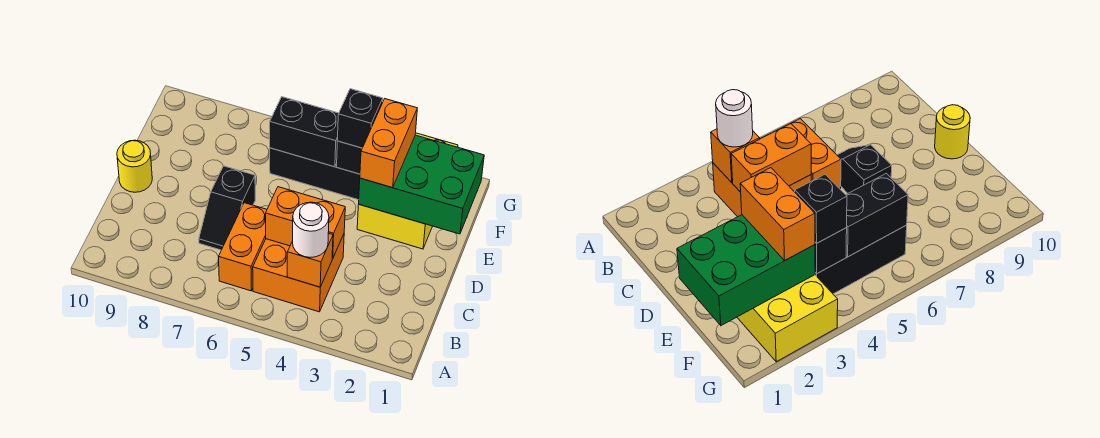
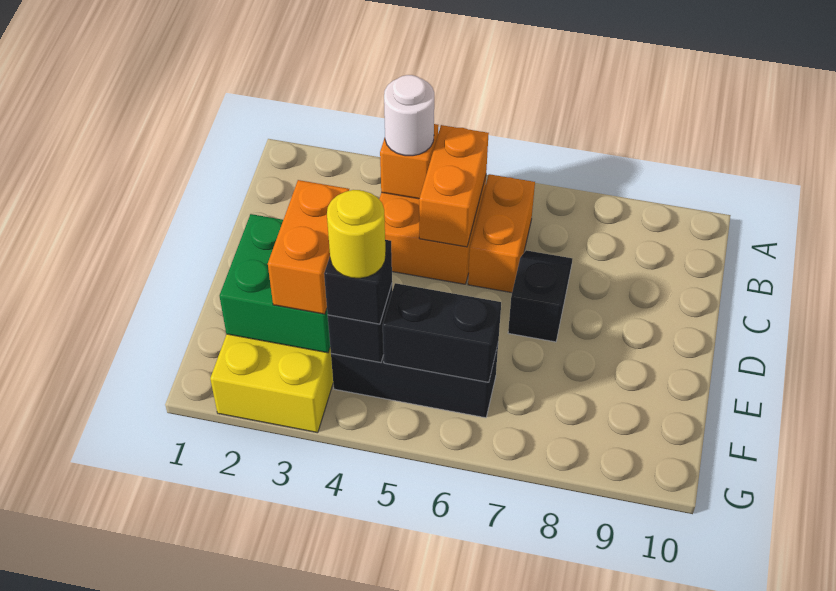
orange brick C4:C5 level 2 -> orange brick B5:C5 level 2
yellow round brick D10 level 1 -> yellow round brick F4 level 4
green brick E1:F3 level 2 -> green brick E2:F3 level 2

